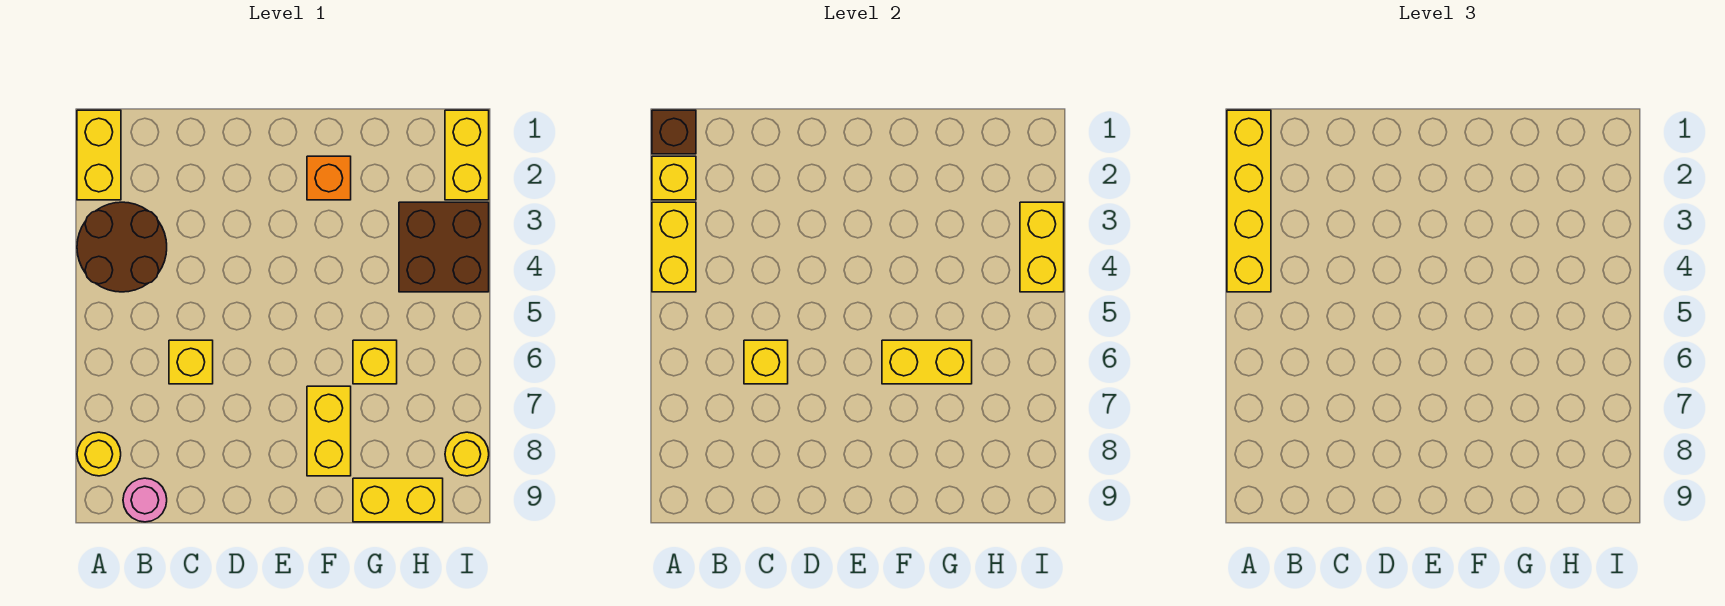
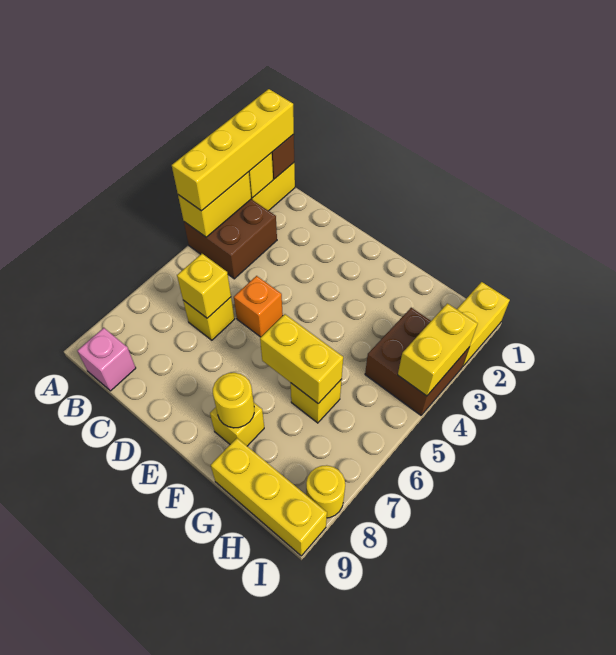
brown round brick A3:B4 level 1 -> brown brick A3:B4 level 1
yellow round brick A8 level 1 -> yellow round brick F8 level 2
pink round brick B9 level 1 -> pink brick B9 level 1
orange brick F2 level 1 -> orange brick D5 level 1
yellow brick F7:F8 level 1 -> yellow brick F8 level 1
yellow brick G9:H9 level 1 -> yellow brick G9:I9 level 1

